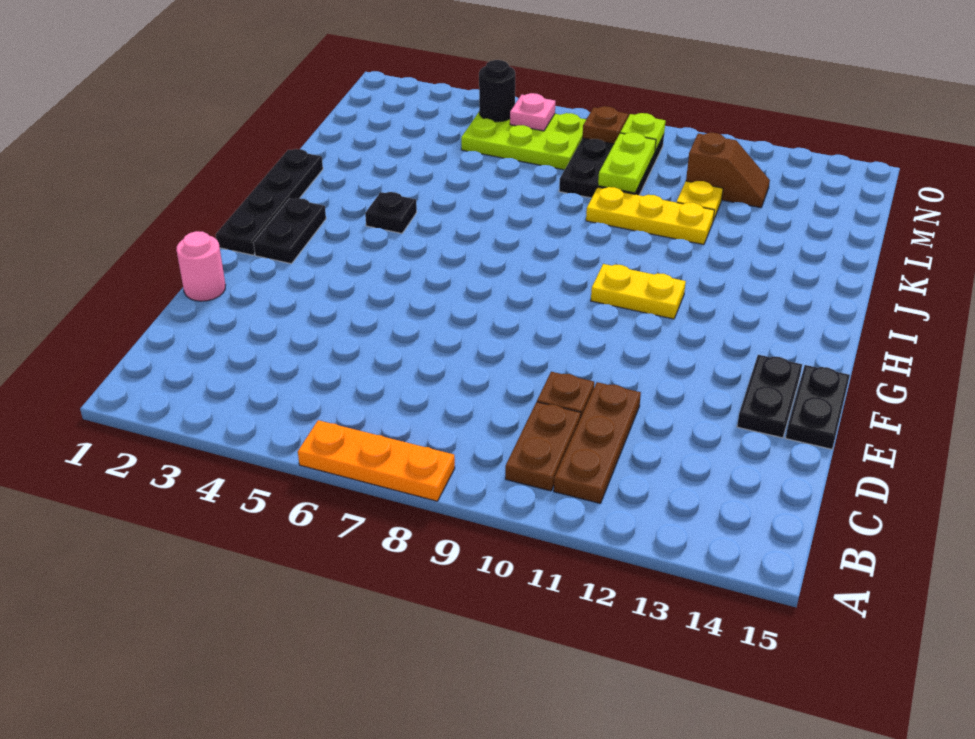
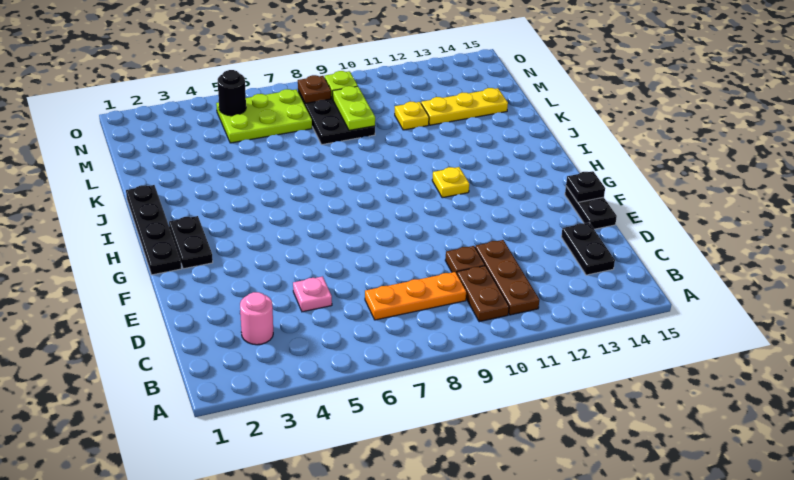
orange plate A6:A8 level 1 -> orange plate C7:C9 level 1
pink round brick E1 level 1 -> pink round brick C3 level 1
black plate E14:F14 level 1 -> black plate C14:D14 level 1
yellow plate H10:H11 level 1 -> yellow plate H11 level 1
black plate I4 level 1 -> black plate F15 level 2
yellow plate K9:K11 level 1 -> yellow plate L12:L14 level 1
brown slope M11:M12 level 1 top 11 -> none
pink plate N6 level 2 -> pink plate D5 level 1

